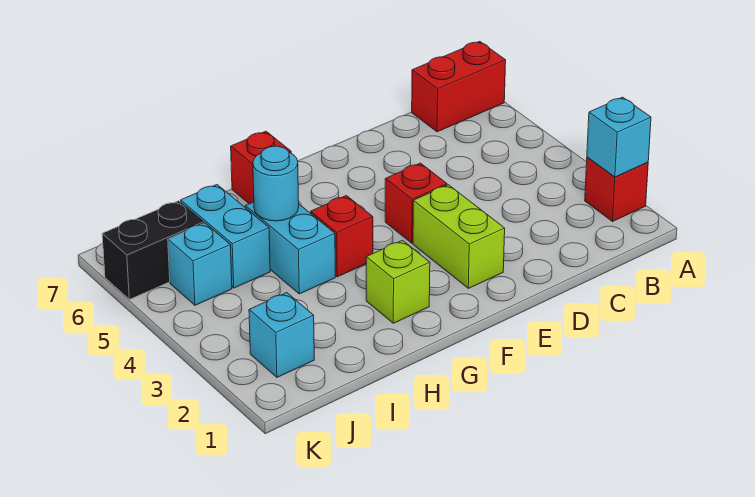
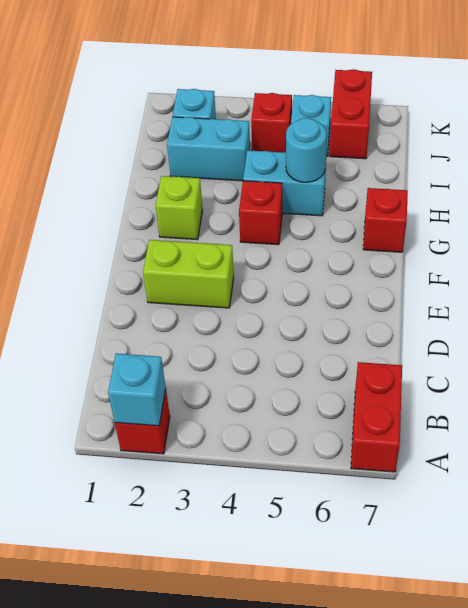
red brick E4 level 1 -> red brick J4 level 1
cyan brick I5:I6 level 1 -> cyan brick I2:I3 level 1
black brick J6:K6 level 1 -> red brick J6:K6 level 1

